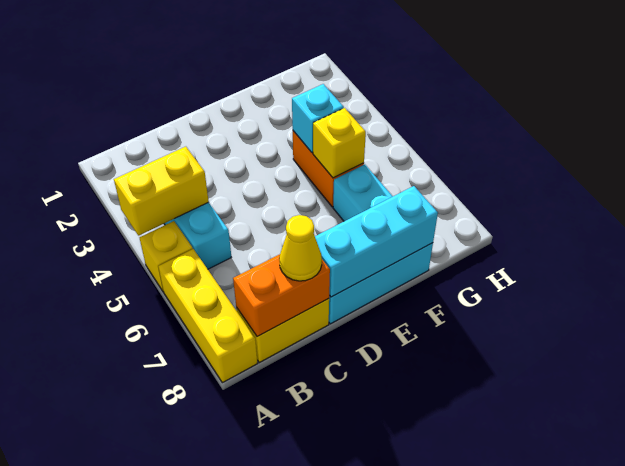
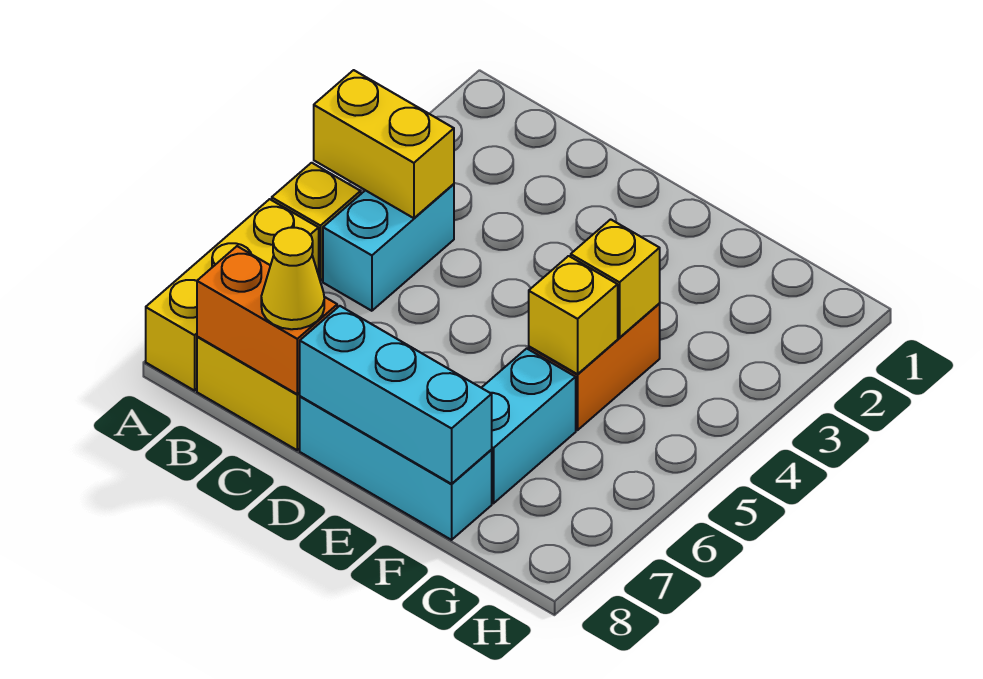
cyan brick F4 level 2 -> yellow brick F4 level 2

